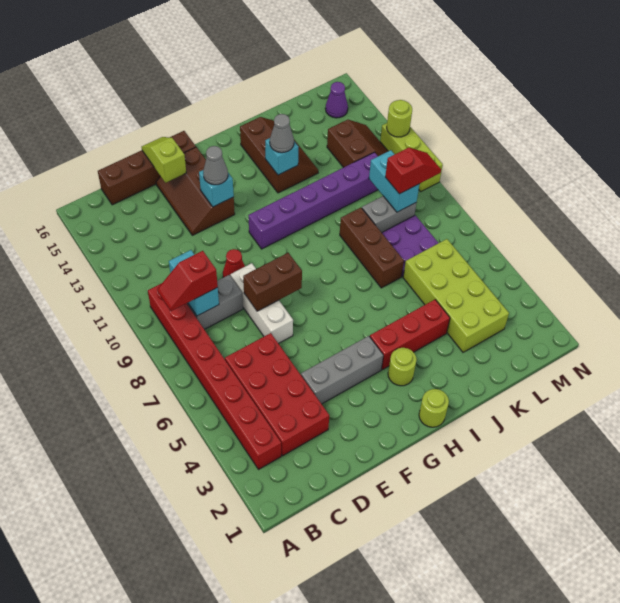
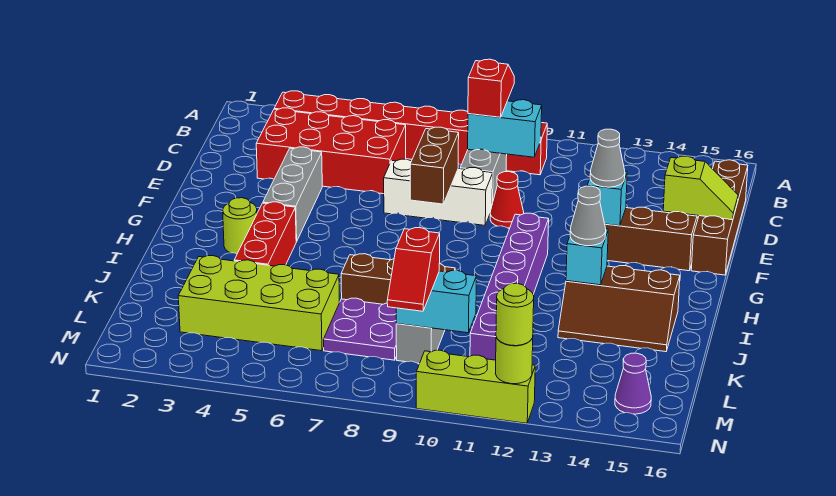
lime round brick H1 level 1 -> lime round brick N12 level 3
brown slope L12:M13 level 1 top L -> none

